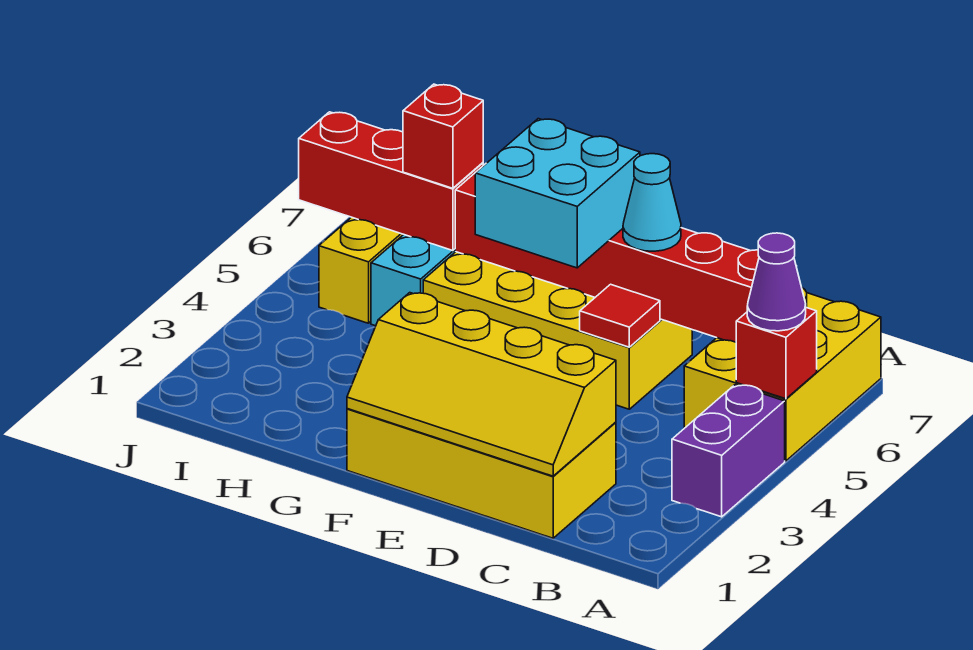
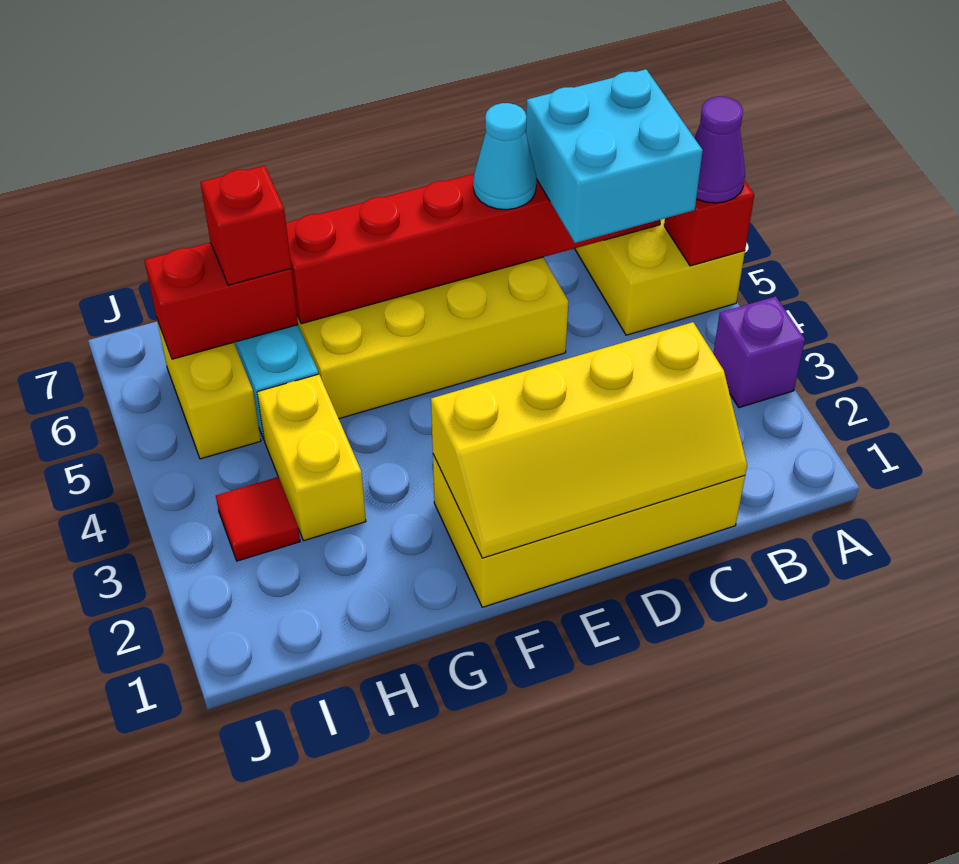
purple brick A3:A4 level 1 -> purple brick A3 level 1
red tile D5 level 2 -> red tile I3 level 1
cyan brick E5:F6 level 3 -> cyan brick B5:C6 level 3
none -> yellow brick H3:H4 level 1
red brick H6:J6 level 2 -> red brick H6:I6 level 2

